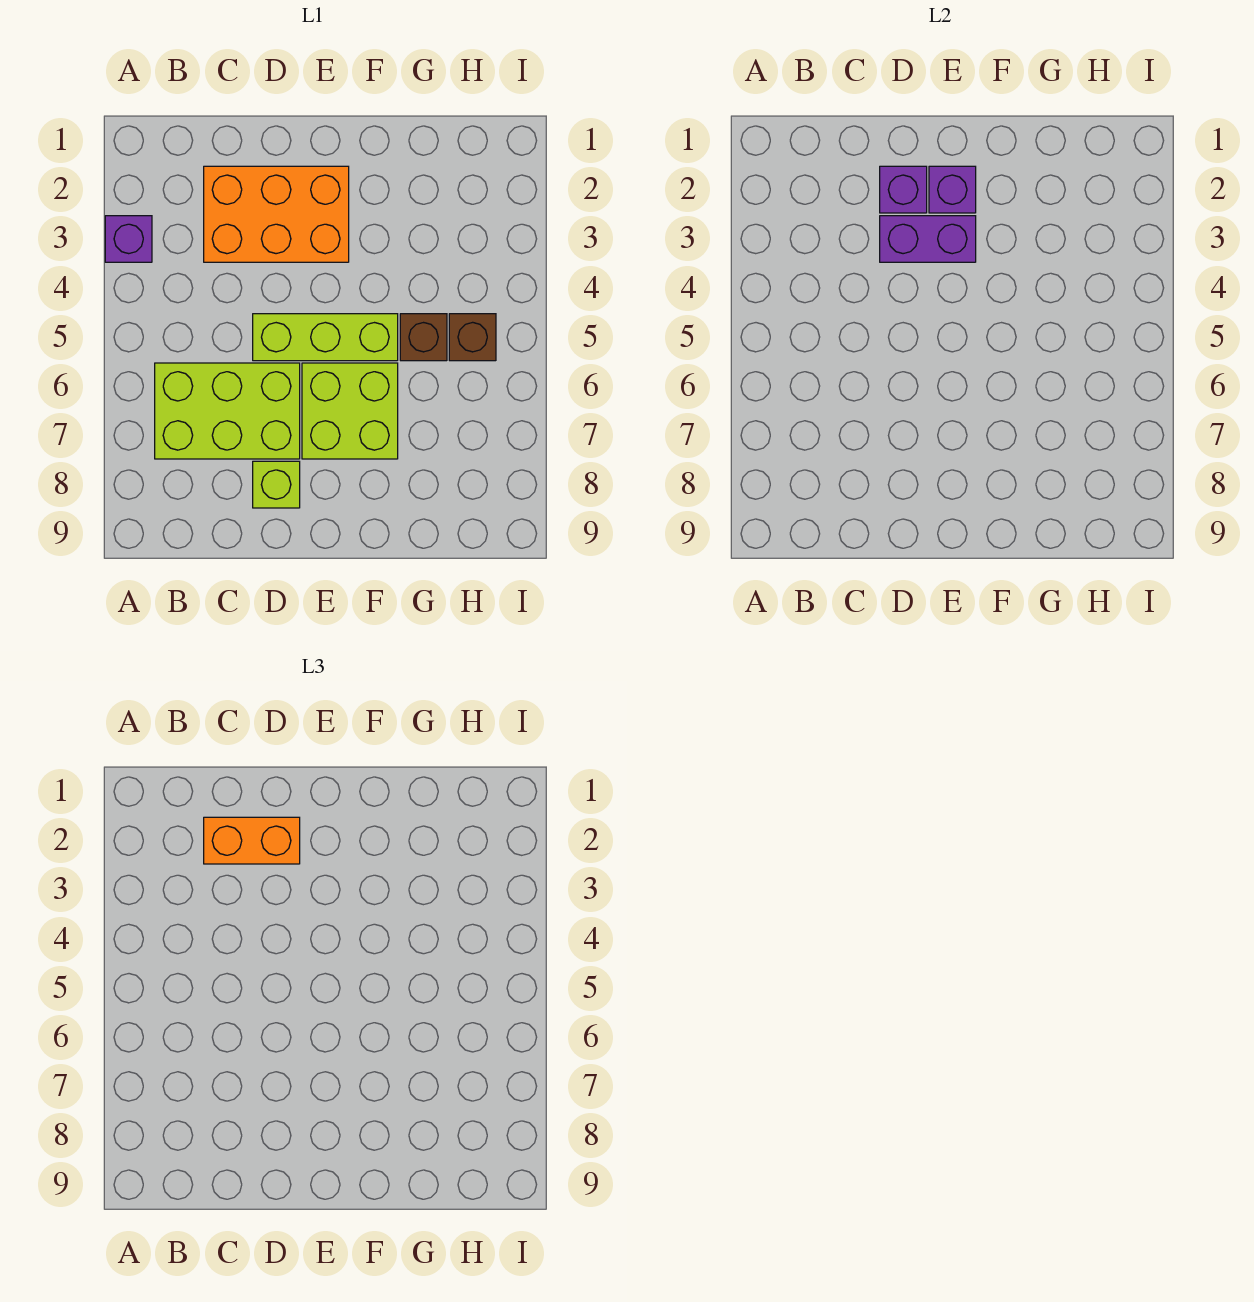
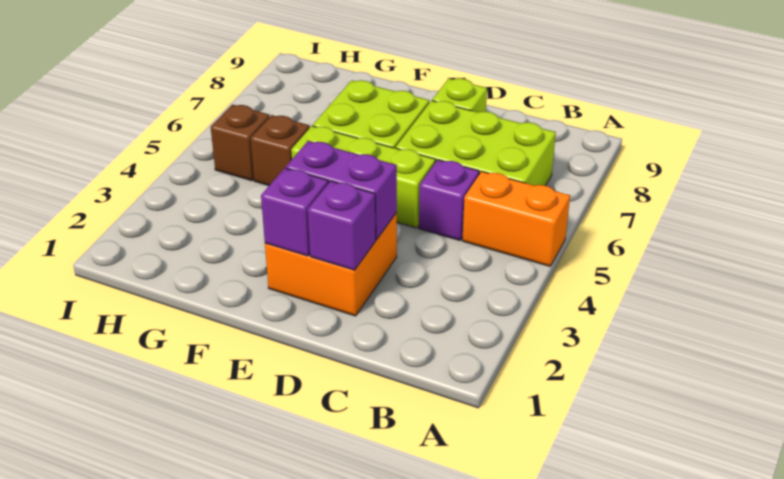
purple brick A3 level 1 -> purple brick C5 level 1
orange brick C2:E3 level 1 -> orange brick D2:E3 level 1
orange brick C2:D2 level 3 -> orange brick A5:B5 level 1

